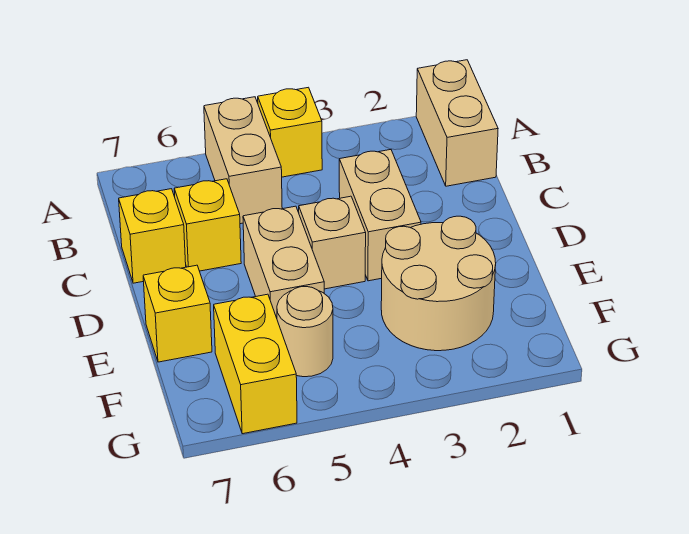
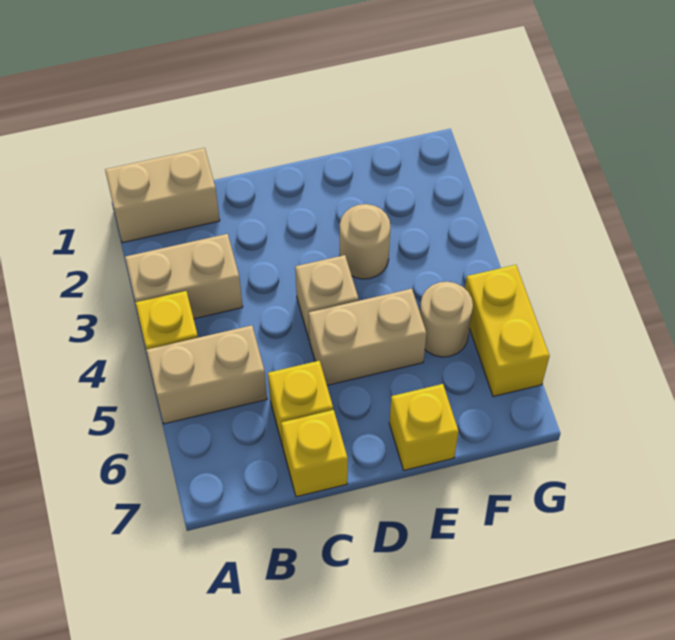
tan brick C3:D3 level 1 -> tan brick A3:B3 level 1
tan round brick E2:F3 level 1 -> tan round brick E3 level 1
yellow brick F6:G6 level 1 -> yellow brick G5:G6 level 1

